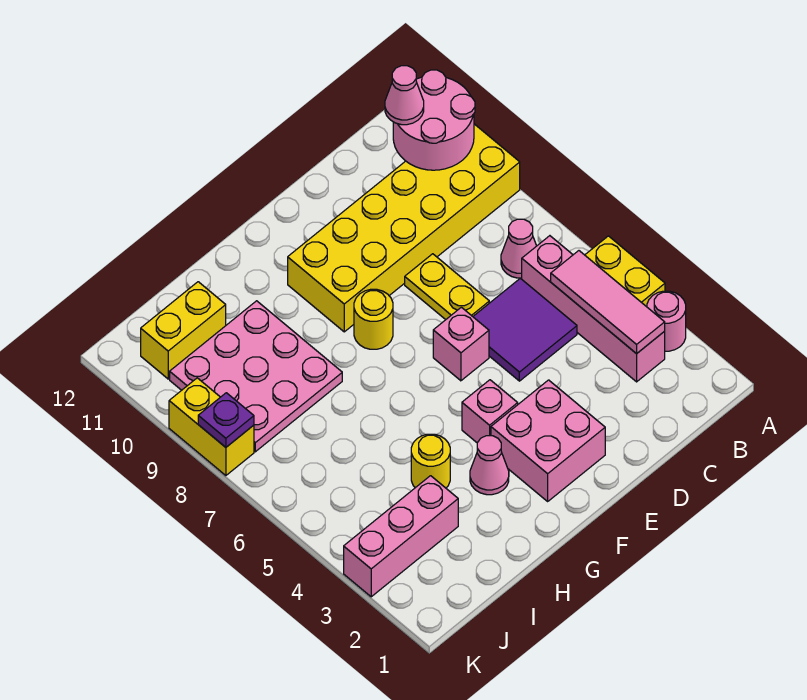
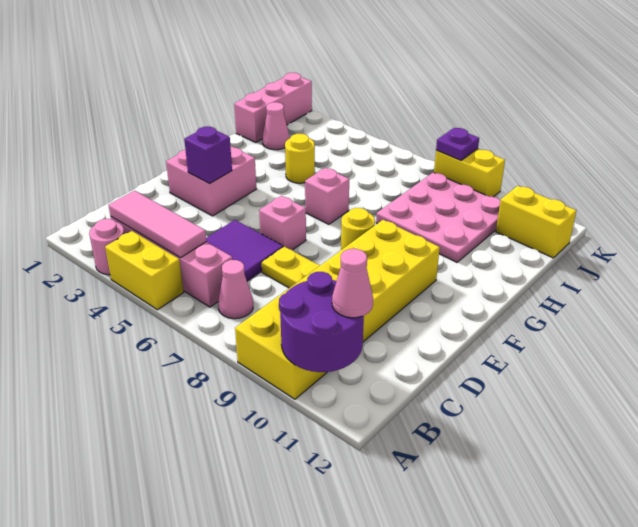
pink round brick A10:B11 level 2 -> purple round brick A10:B11 level 2
none -> purple brick E3 level 2
pink brick F4 level 1 -> pink brick G6 level 1
pink cone G3 level 1 -> pink cone I2 level 1
pink brick I3:K3 level 1 -> pink brick I1:K1 level 1
yellow brick I11:J11 level 1 -> yellow brick J11:J12 level 1

